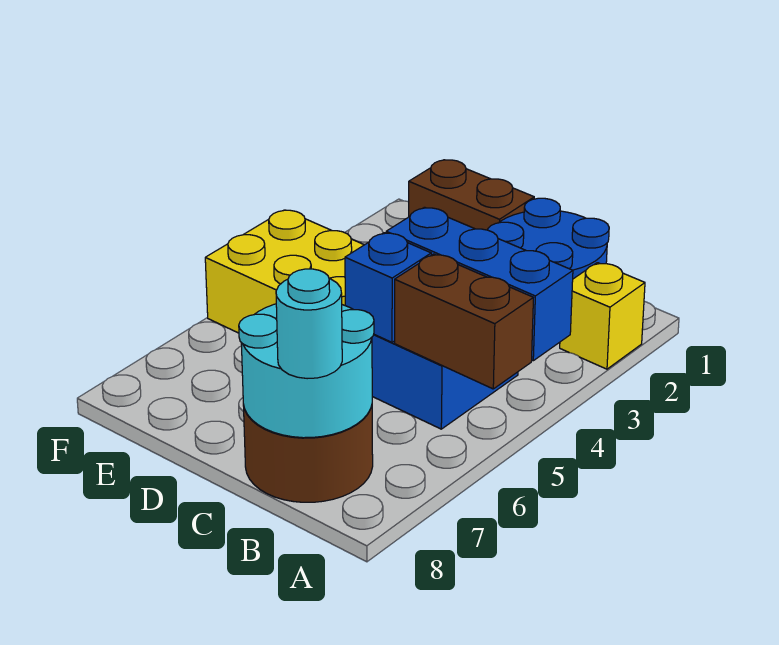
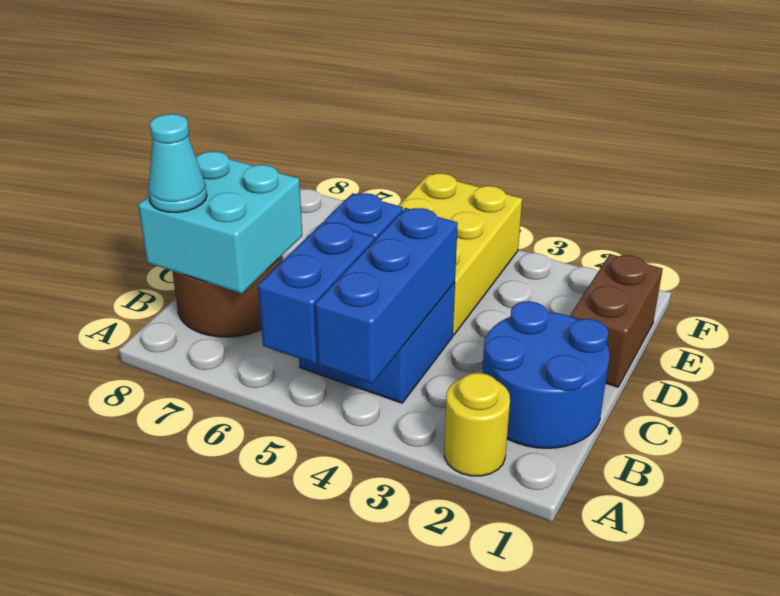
yellow brick A2 level 1 -> yellow round brick A2 level 1
brown brick A5:B5 level 2 -> blue brick A5:B5 level 2
cyan round brick B7:C8 level 2 -> cyan brick B7:C8 level 2
cyan round brick B8 level 3 -> cyan cone B8 level 3

